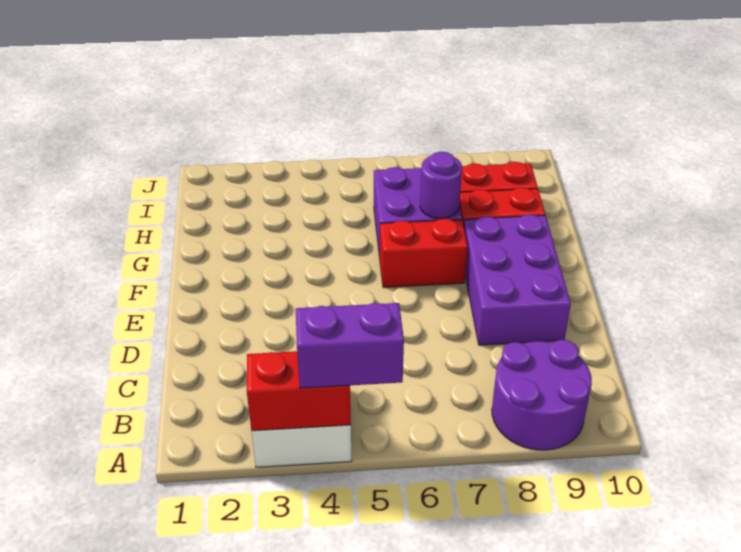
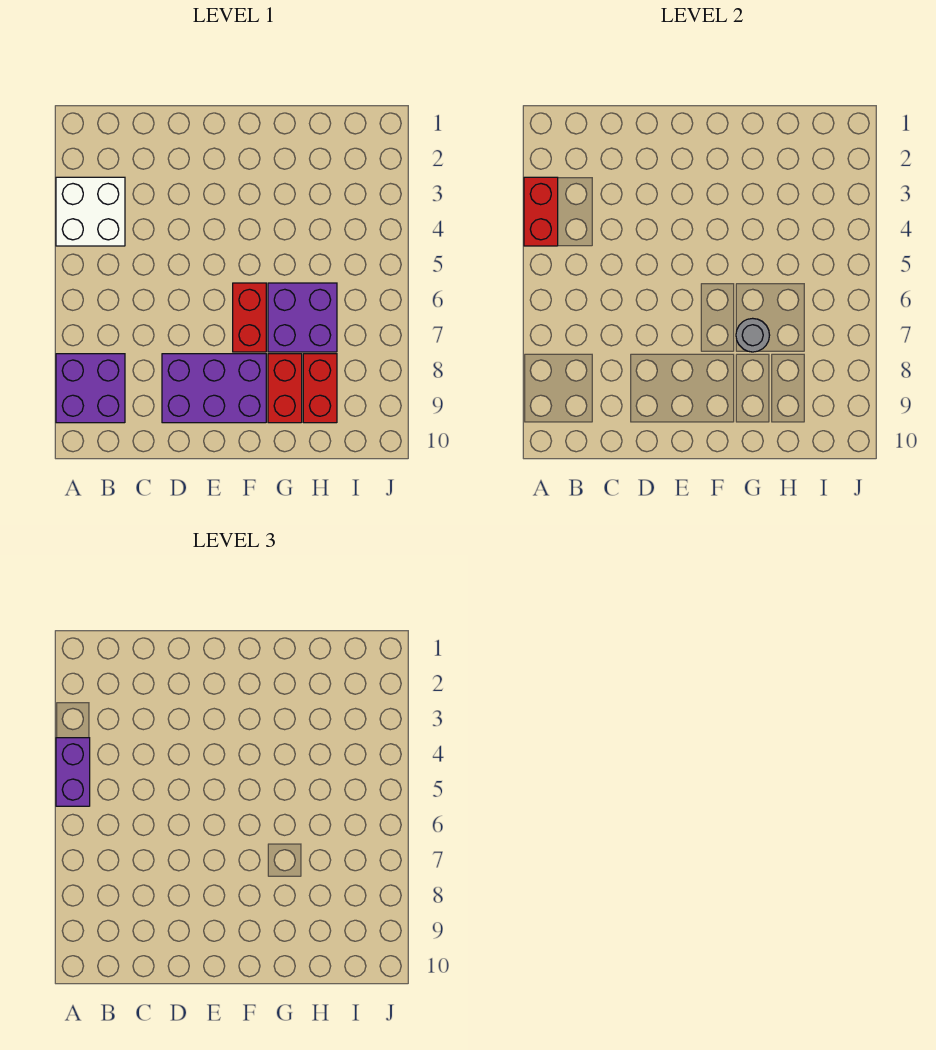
purple round brick A8:B9 level 1 -> purple brick A8:B9 level 1
purple round brick G7 level 2 -> grey round brick G7 level 2

